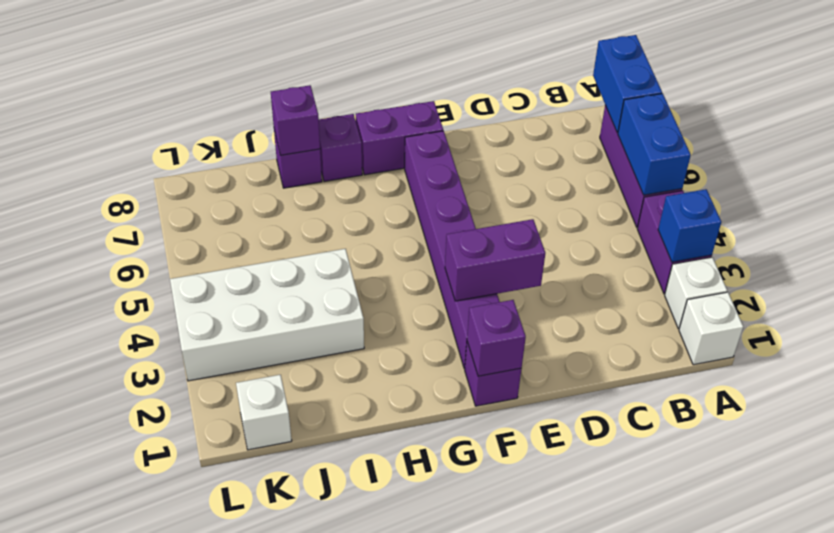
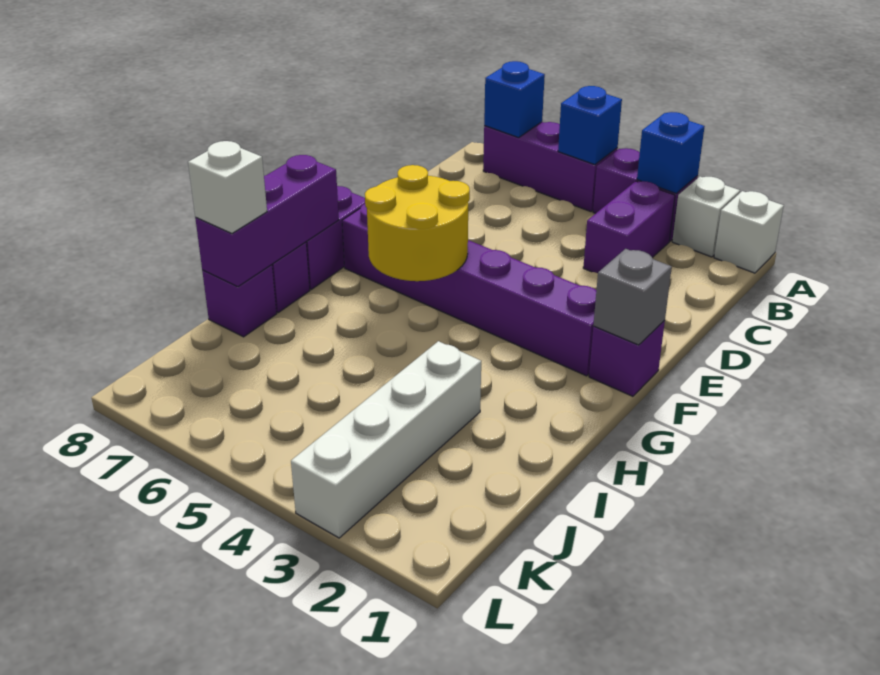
blue brick A5:A6 level 2 -> blue brick A5 level 2
blue brick A7:A8 level 2 -> blue brick A7 level 2
purple brick E3:F3 level 2 -> purple brick B3:C3 level 1
purple brick F1 level 2 -> grey brick F1 level 2
none -> yellow round brick F5:G6 level 2
white brick I3:L4 level 1 -> white brick I3:L3 level 1
purple brick I8 level 2 -> purple brick G8:I8 level 2
white brick K1 level 1 -> white brick I8 level 3

